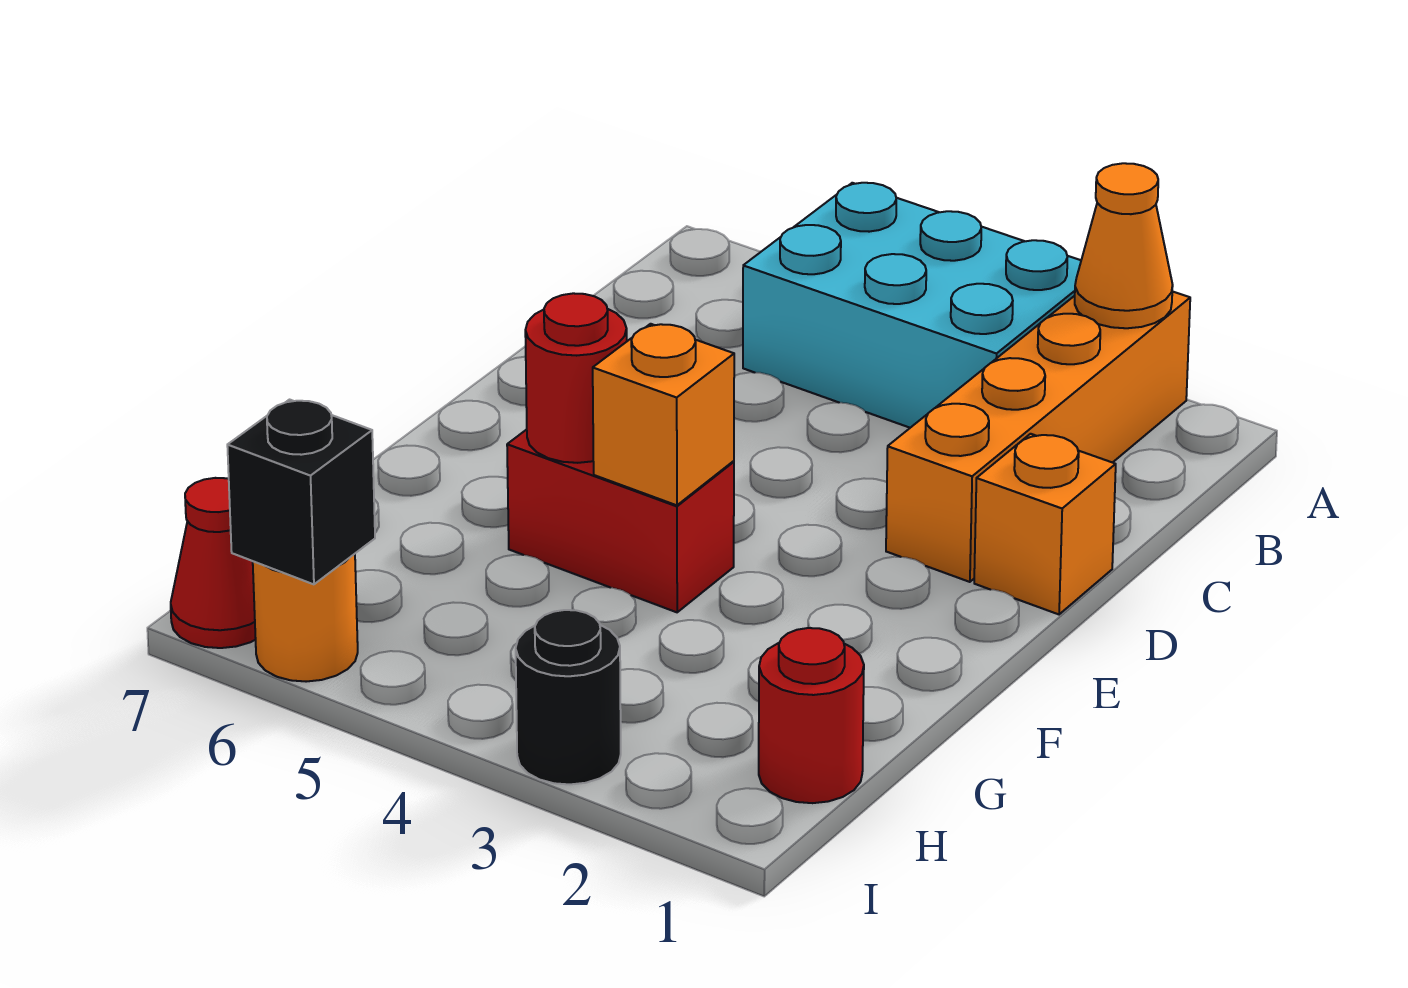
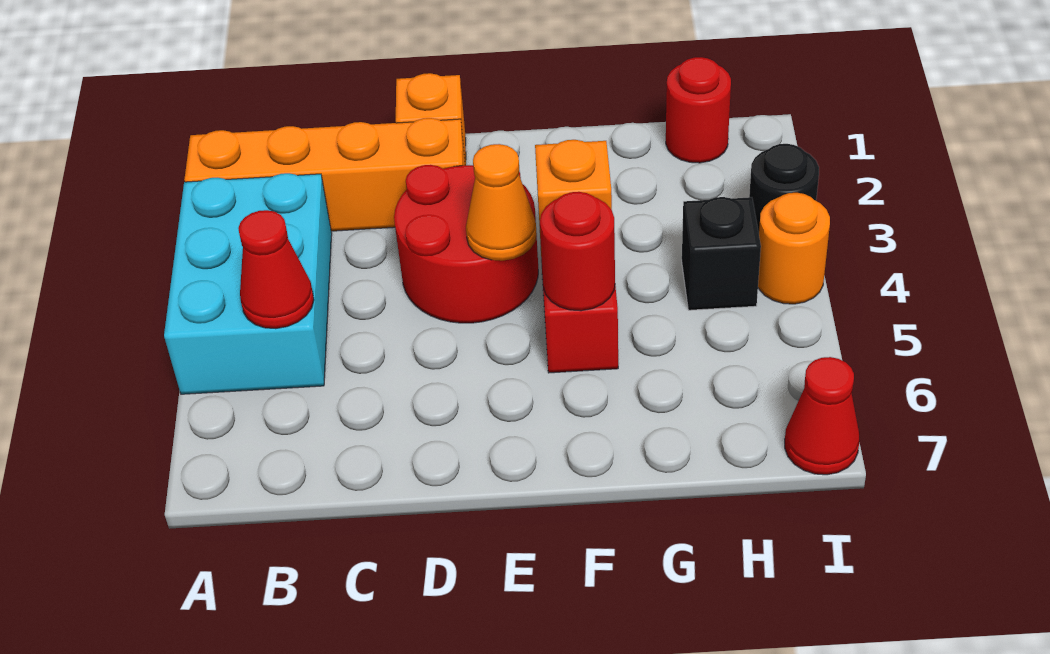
orange cone A2 level 2 -> orange cone E4 level 2
none -> red cone B5 level 2
none -> red round brick D3:E4 level 1
orange round brick I6 level 1 -> orange round brick I4 level 1
black brick I6 level 2 -> black brick H4 level 1

